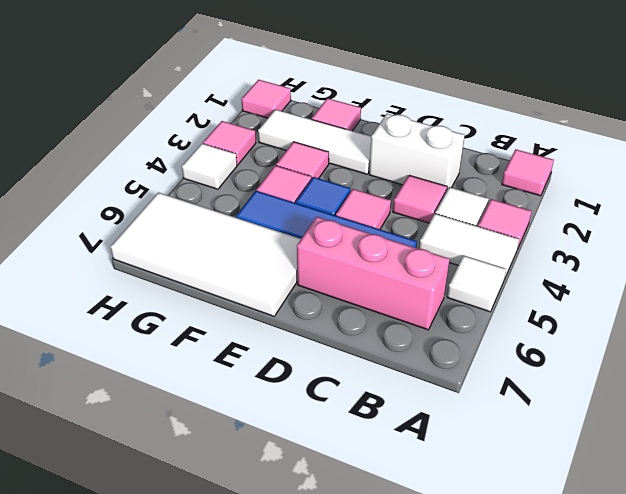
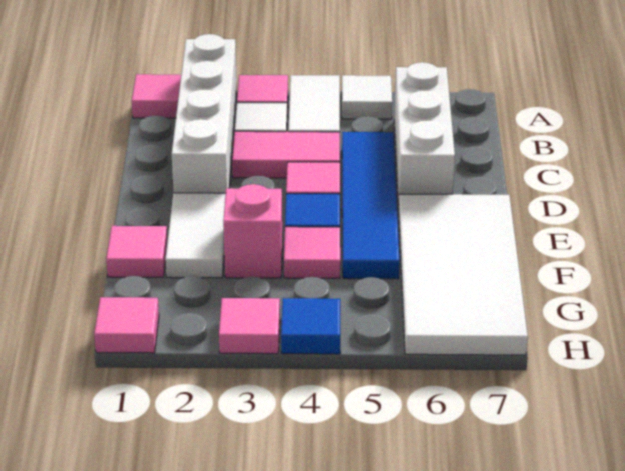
pink brick B6:D6 level 1 -> white brick B6:D6 level 1
white brick C2:D2 level 1 -> white brick A2:D2 level 1
pink tile C3 level 1 -> pink tile C3:C4 level 1
white tile E2:G2 level 1 -> white tile E2:F2 level 1
pink tile F3 level 1 -> pink brick F3 level 1
white tile H4 level 1 -> blue tile H4 level 1

